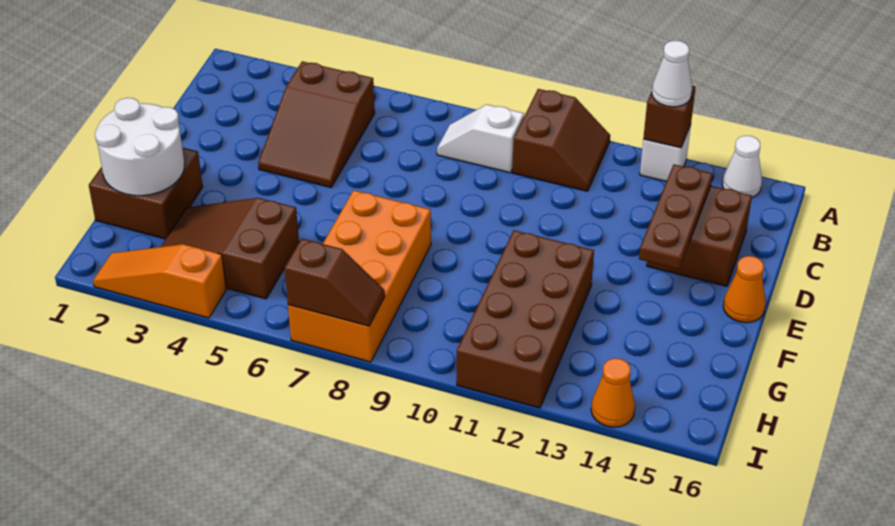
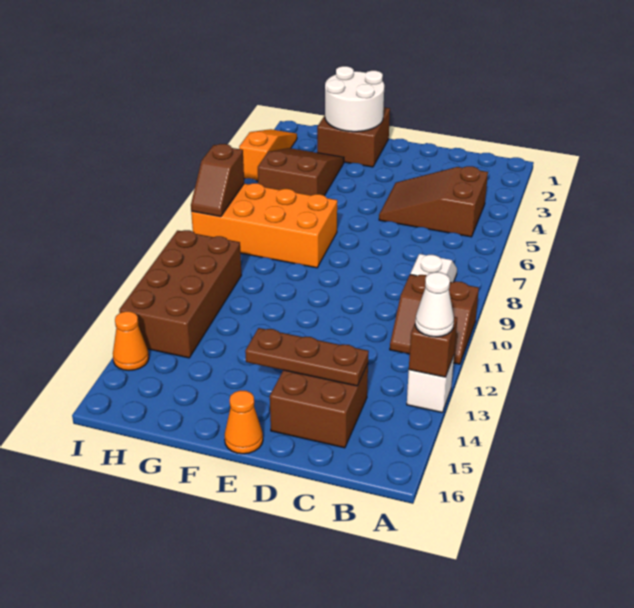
white cone A15 level 1 -> none
brown brick F11:I12 level 1 -> brown brick H10:I13 level 1

